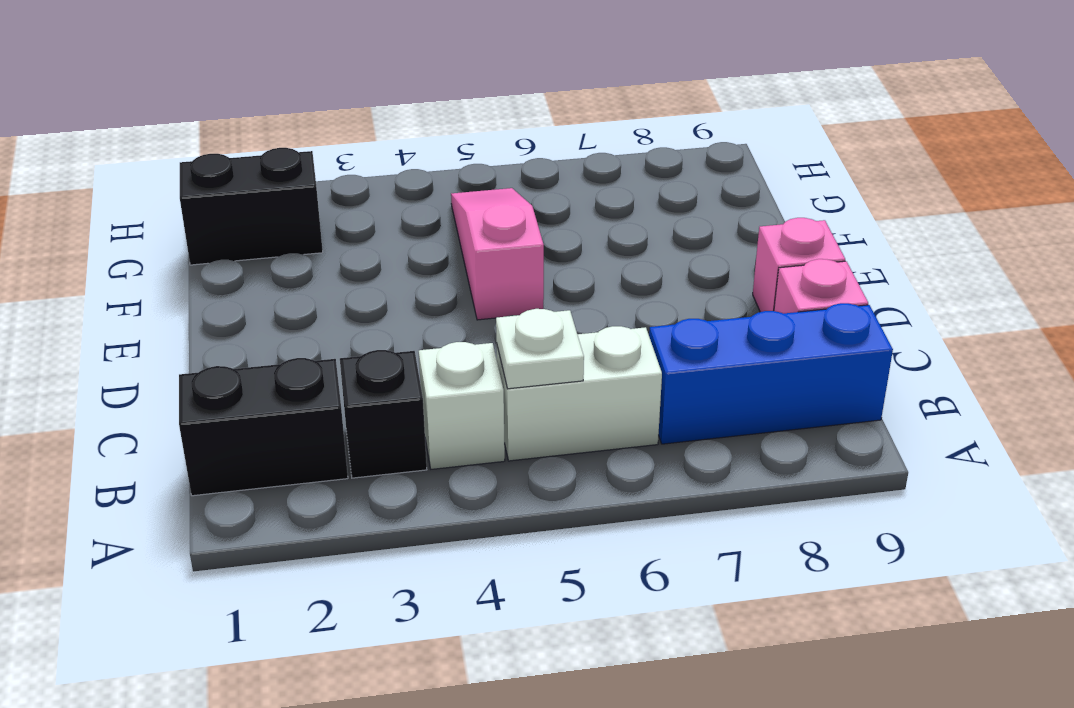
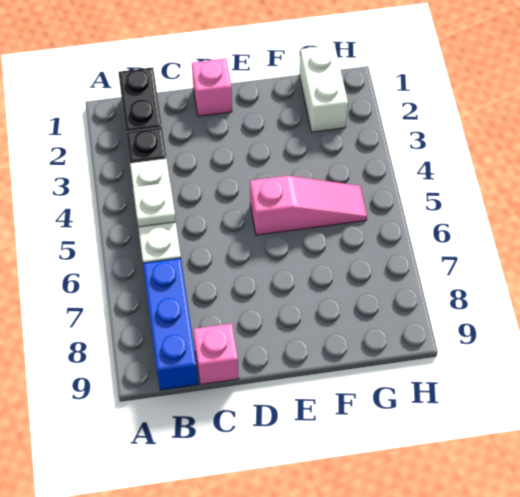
pink brick D9 level 1 -> pink brick D1 level 1
black brick G1:G2 level 1 -> white brick G1:G2 level 1

